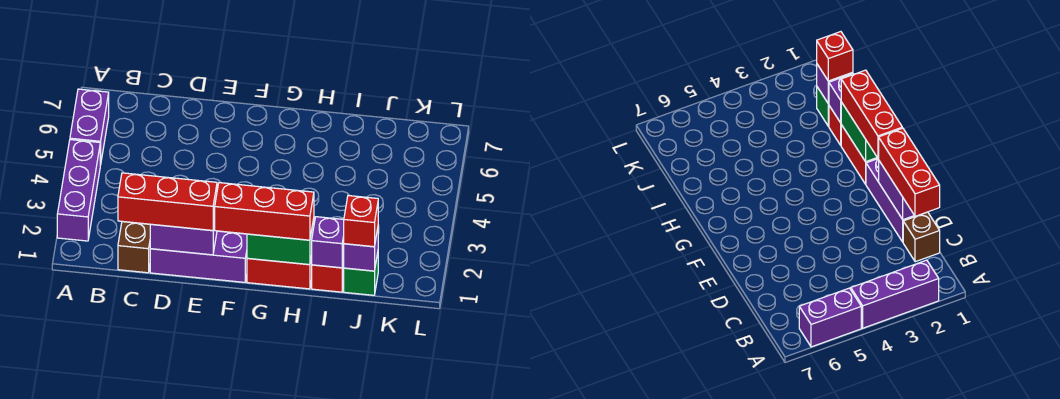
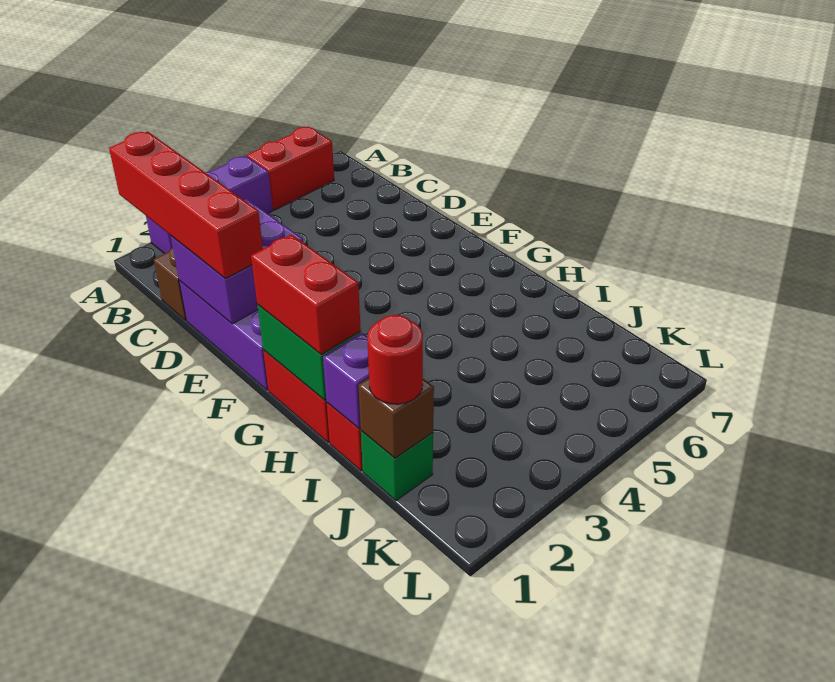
purple brick A5:A6 level 1 -> red brick A5:A6 level 1
red brick C1:E1 level 3 -> red brick B1:E1 level 3
purple brick D1:E1 level 2 -> purple brick D1:E2 level 2
red brick F1:H1 level 3 -> red brick G1:H1 level 3
purple brick J1 level 2 -> brown brick J1 level 2
red brick J1 level 3 -> red round brick J1 level 3

